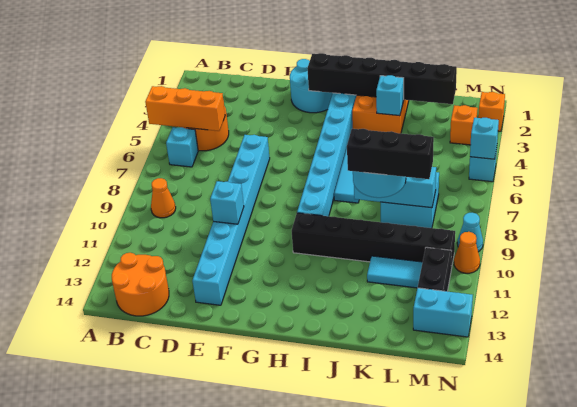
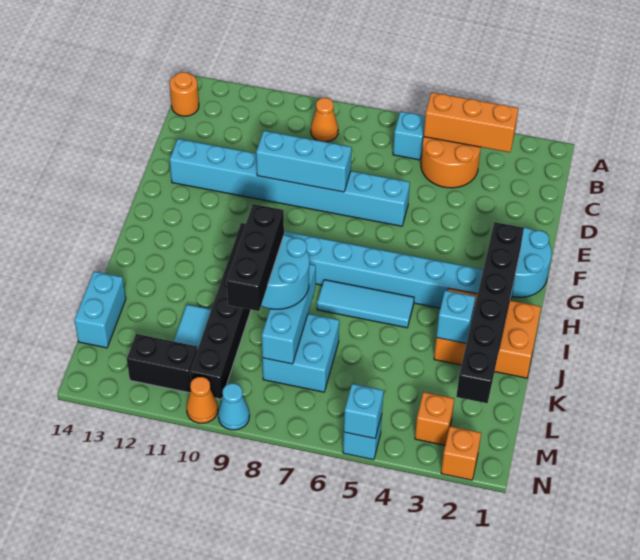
orange brick A5:C5 level 2 -> orange brick B3:B5 level 2
orange round brick B13:C14 level 1 -> orange round brick B14 level 1
cyan brick E10 level 2 -> cyan brick E8:E10 level 2
cyan brick M13:N13 level 1 -> cyan brick K14:L14 level 1

